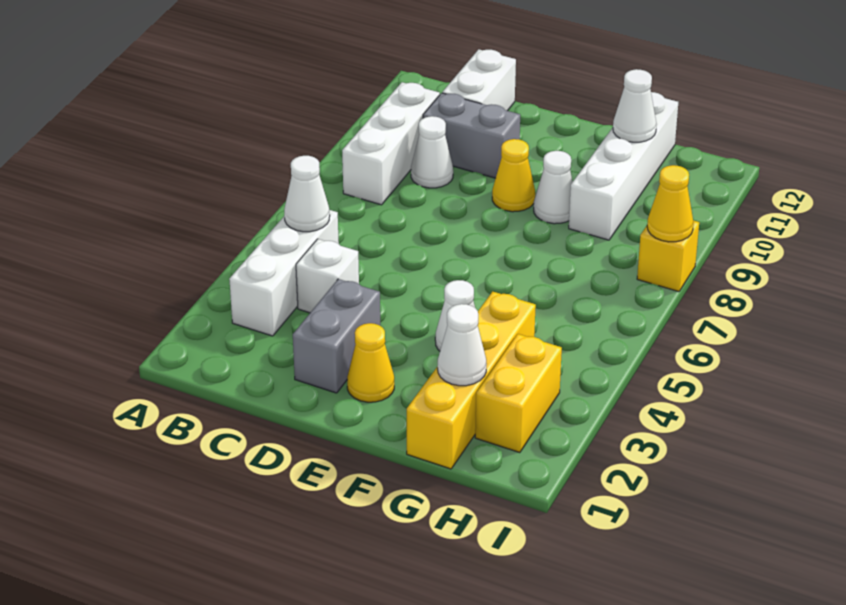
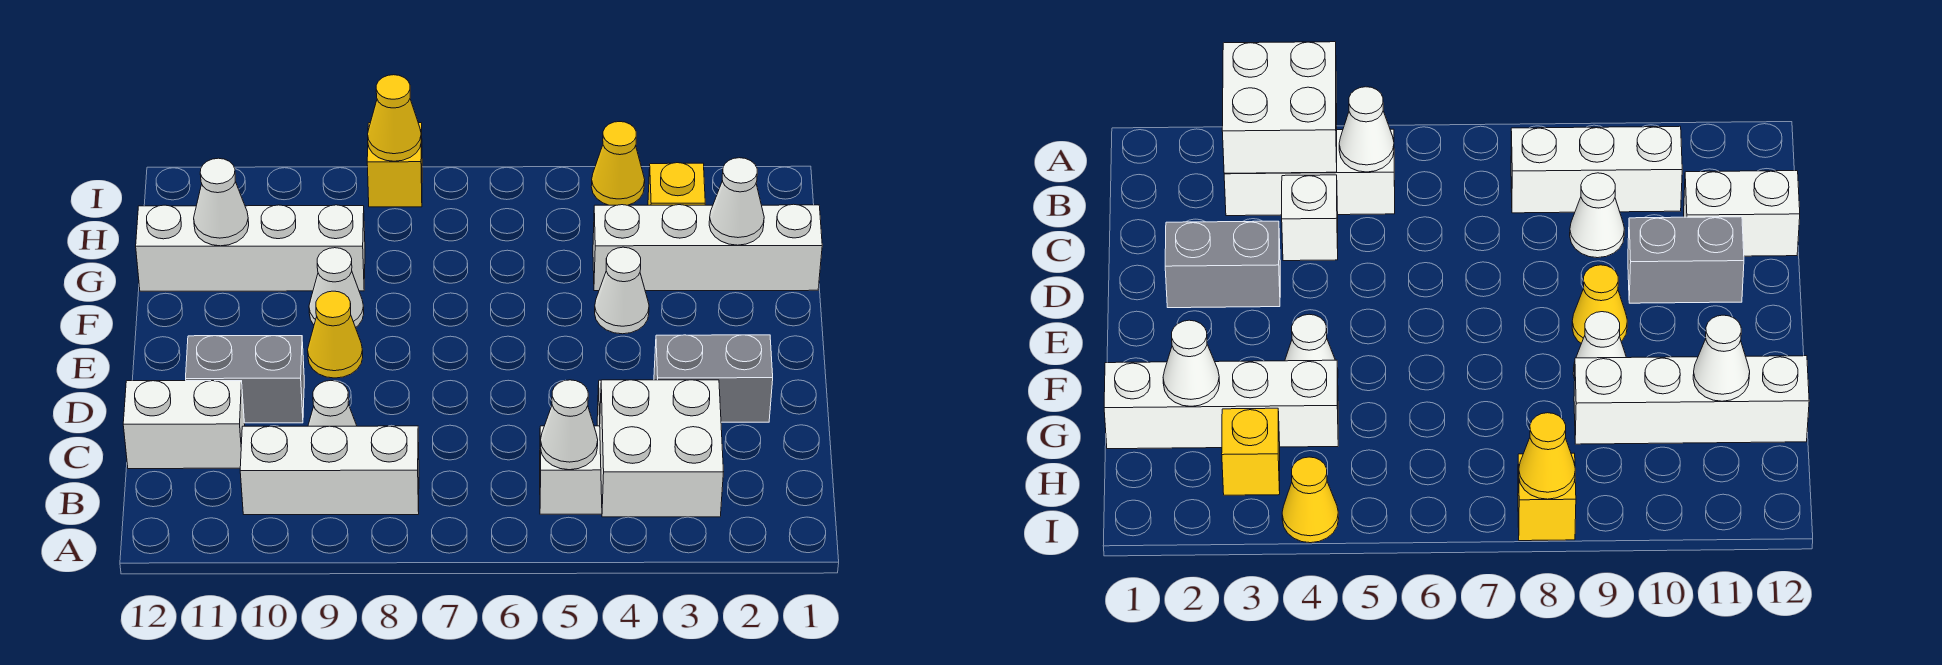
none -> white brick A3:B4 level 2
grey brick C10:D10 level 1 -> grey brick D10:D11 level 1
yellow cone E2 level 1 -> yellow cone I4 level 1
yellow brick G1:G4 level 1 -> white brick G1:G4 level 1
yellow brick H2:H3 level 1 -> yellow brick H3 level 1

